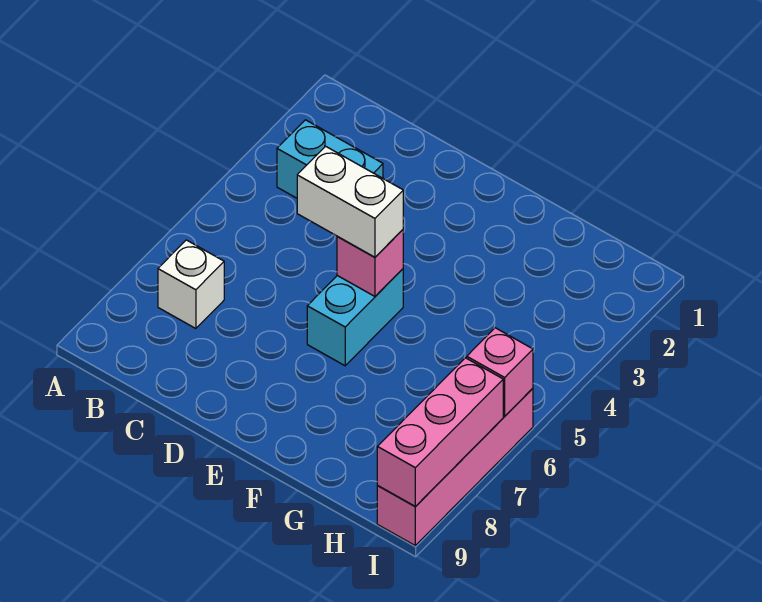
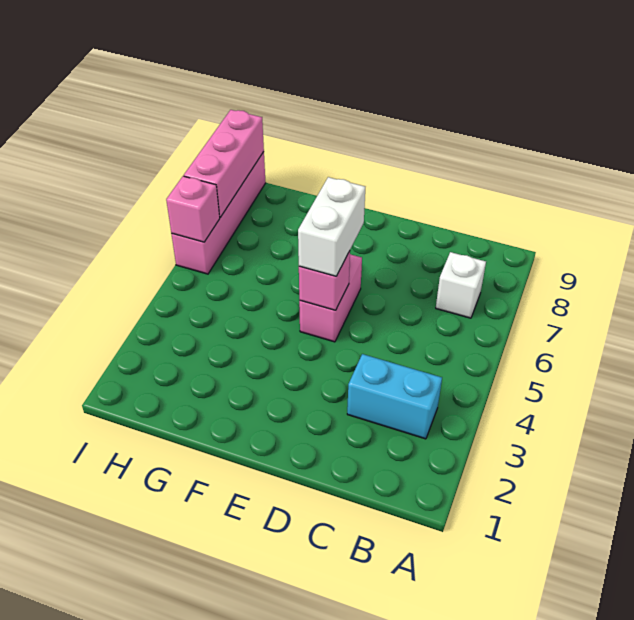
white brick D5:E5 level 3 -> white brick E5:E6 level 3
cyan brick E5:E6 level 1 -> pink brick E5:E6 level 1

